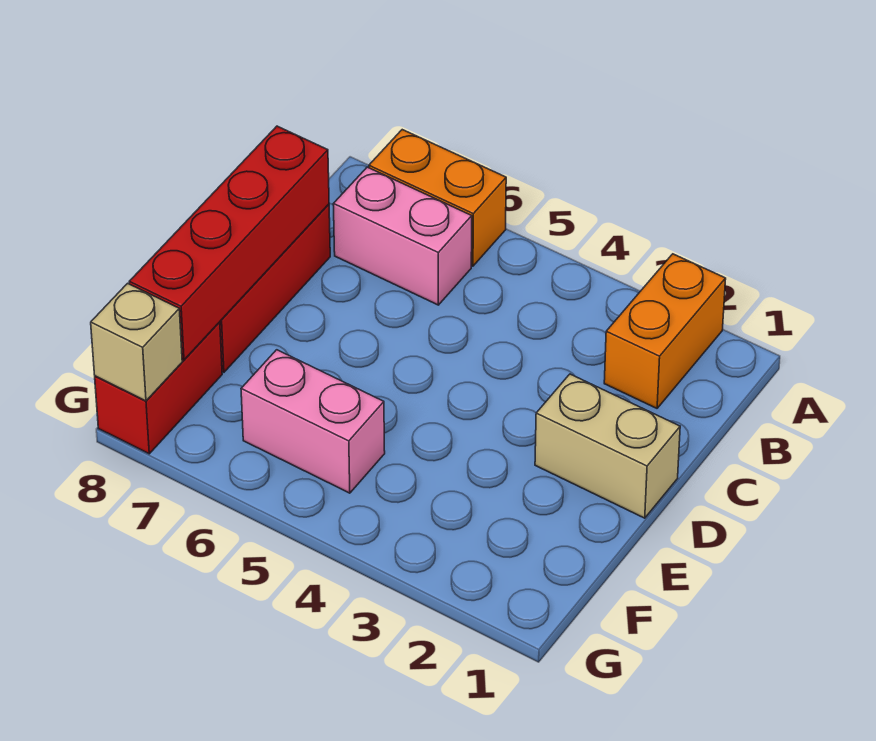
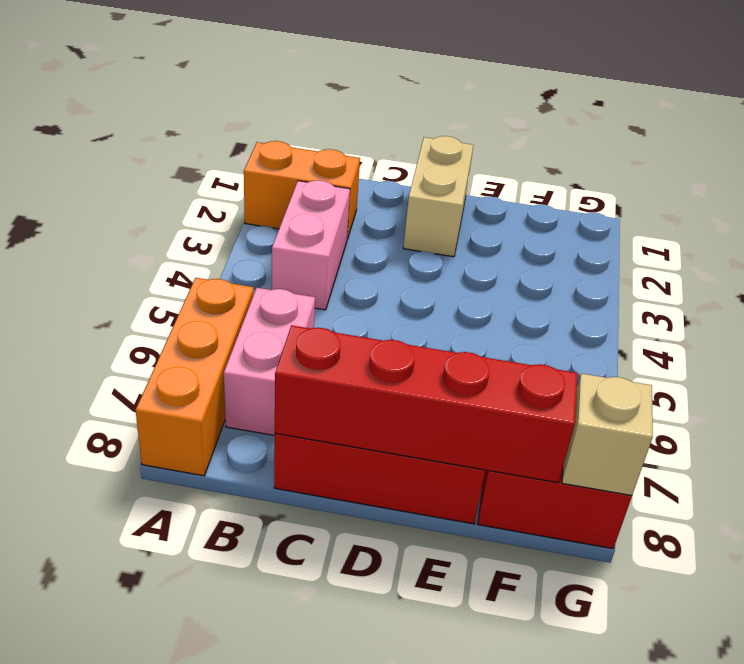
orange brick A6:A7 level 1 -> orange brick A6:A8 level 1
pink brick F5:F6 level 1 -> pink brick B3:B4 level 1

